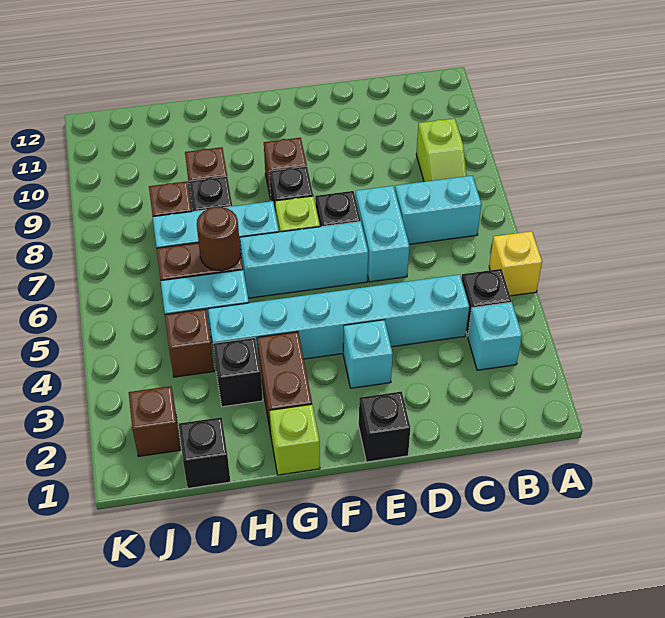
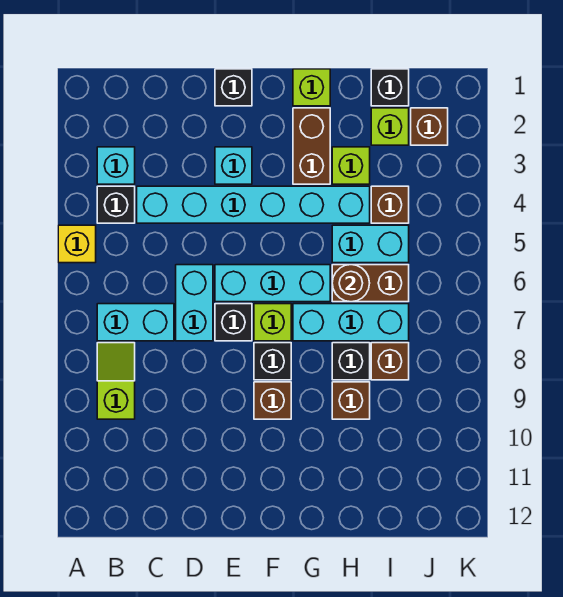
black brick H3 level 1 -> lime brick H3 level 1
none -> lime brick I2 level 1

